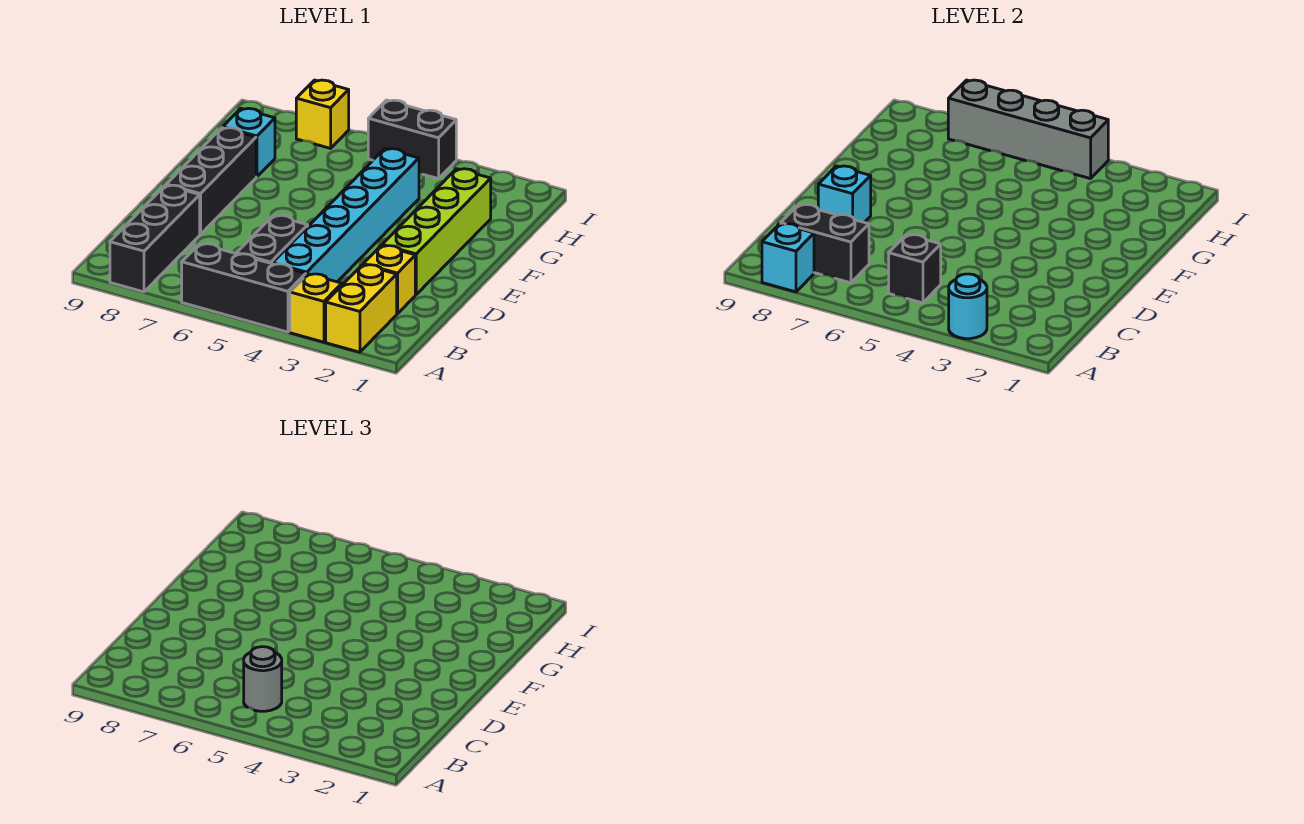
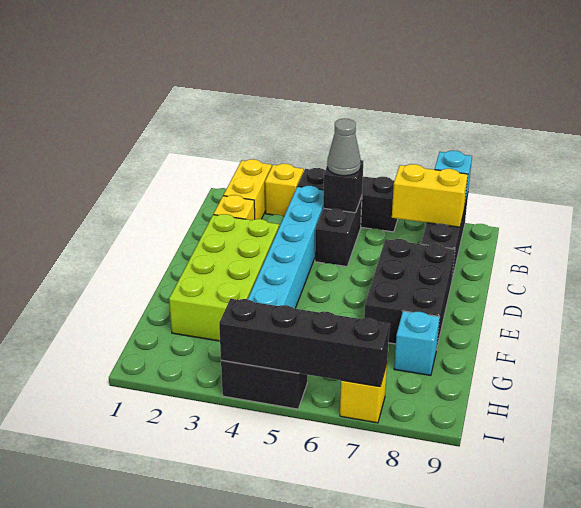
cyan round brick A3 level 2 -> none
grey round brick B5 level 3 -> grey cone B5 level 3
black brick B7:B8 level 2 -> yellow brick B7:B8 level 2
lime brick D2:G2 level 1 -> lime brick D2:G3 level 1
black brick D8:F8 level 1 -> black brick D7:F8 level 1
cyan brick D8 level 2 -> none
grey brick I4:I7 level 2 -> black brick I4:I7 level 2

